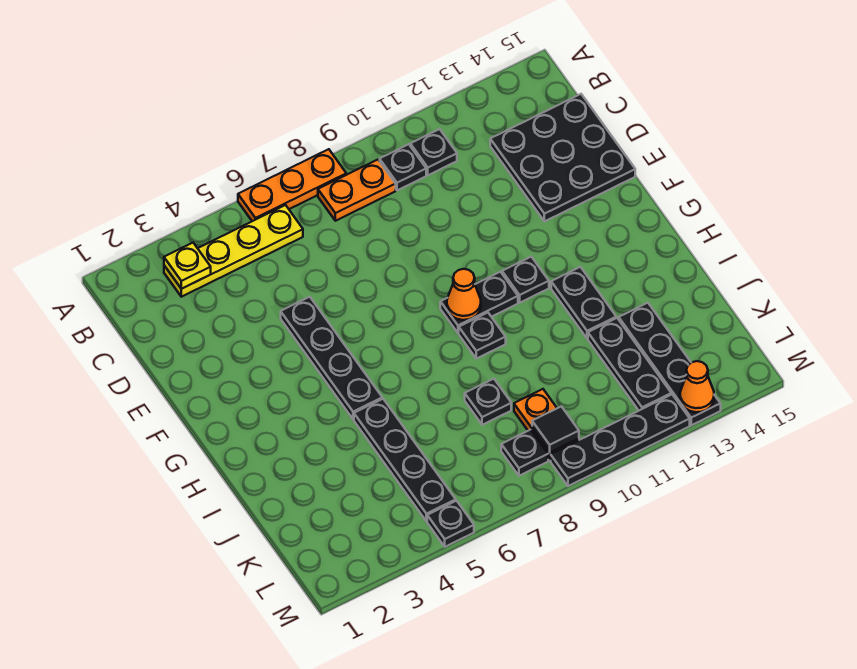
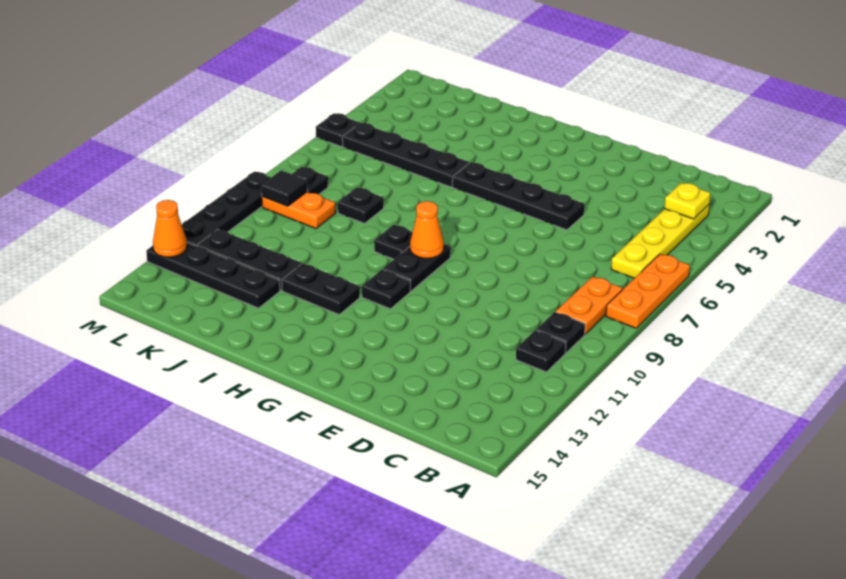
black plate C13:E15 level 1 -> none

